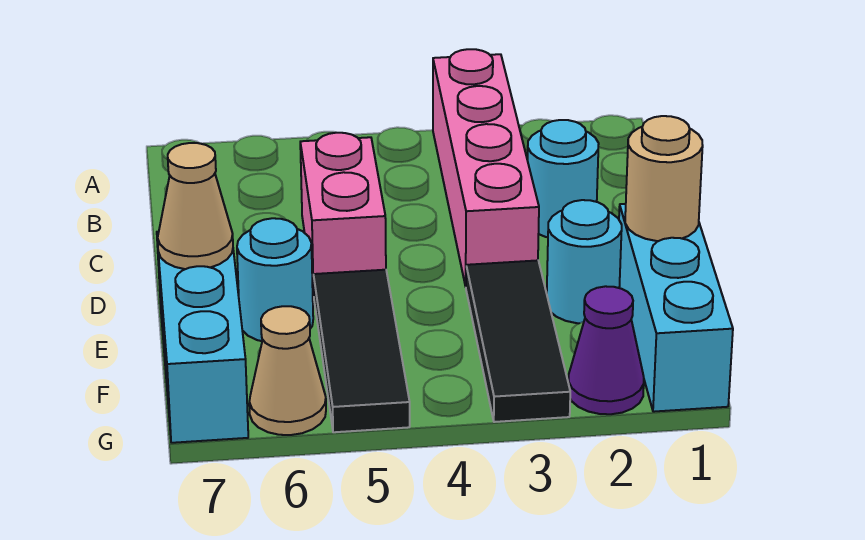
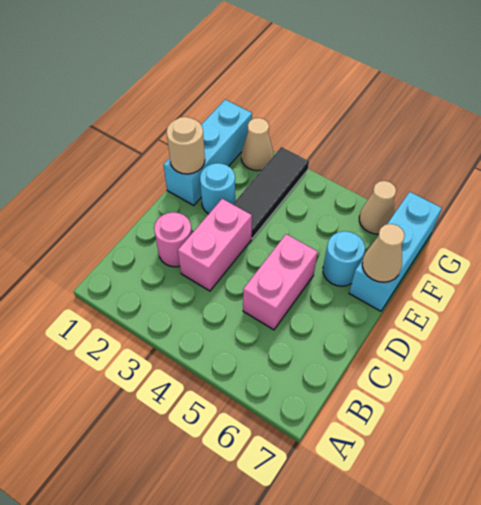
pink brick A3:D3 level 1 -> pink brick C3:D3 level 1
cyan round brick C2 level 1 -> pink round brick C2 level 1
black tile E5:G5 level 1 -> none
purple cone G2 level 1 -> tan cone G2 level 1

